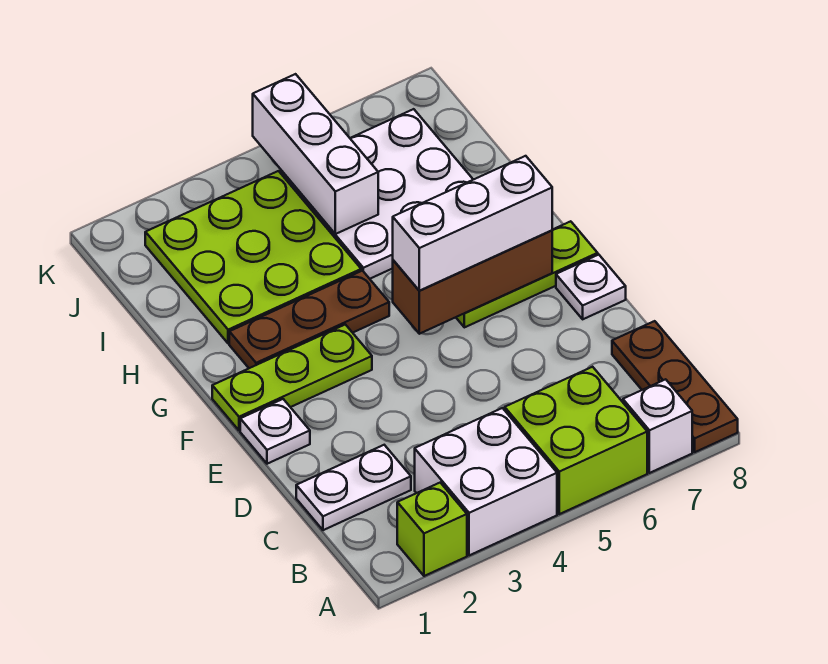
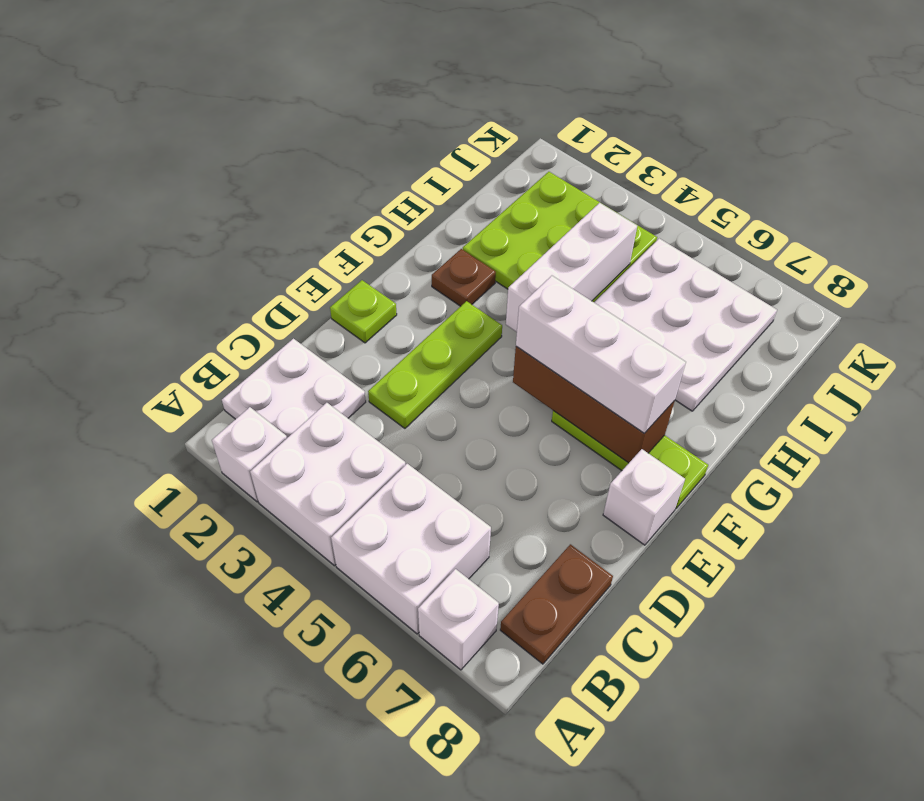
lime brick A2 level 1 -> white brick A2 level 1
lime brick A5:B6 level 1 -> white brick A5:B6 level 1
brown plate A8:C8 level 1 -> brown plate B8:C8 level 1
white plate C1:C2 level 1 -> white plate B1:C2 level 1
white plate E1 level 1 -> lime plate E1 level 1
white plate E8 level 1 -> white brick E8 level 1
lime plate F1:F3 level 1 -> lime plate D3:F3 level 1
brown plate G2:G4 level 1 -> brown plate G2 level 1
white brick I5:K5 level 2 -> white brick G4:I4 level 2

